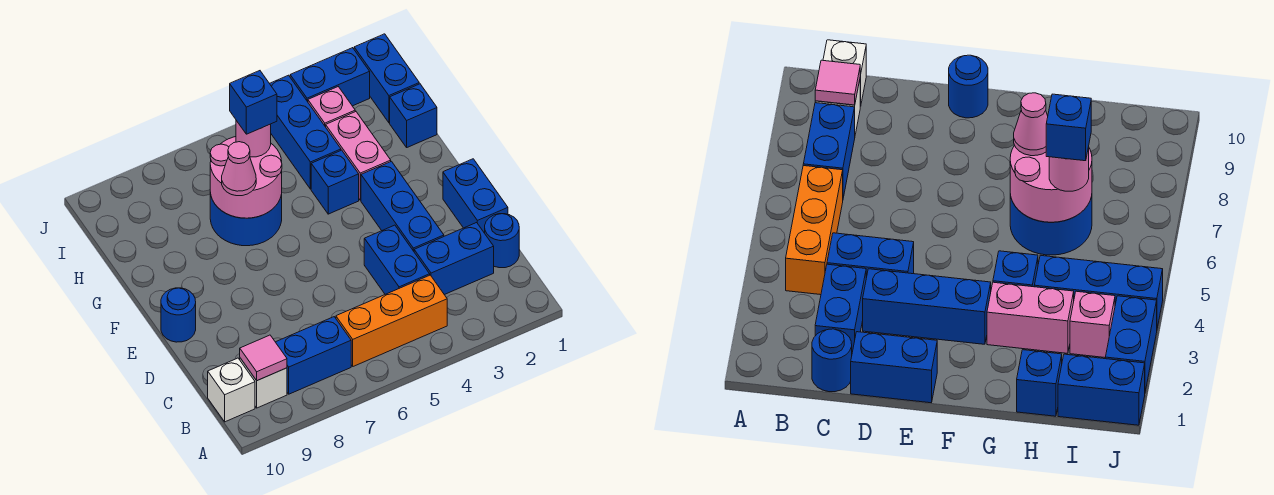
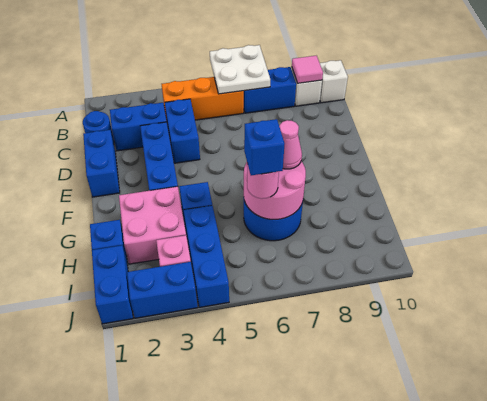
none -> white plate A6:B7 level 2
blue round brick E10 level 1 -> none
pink brick G3:H3 level 1 -> pink brick G2:H3 level 1

